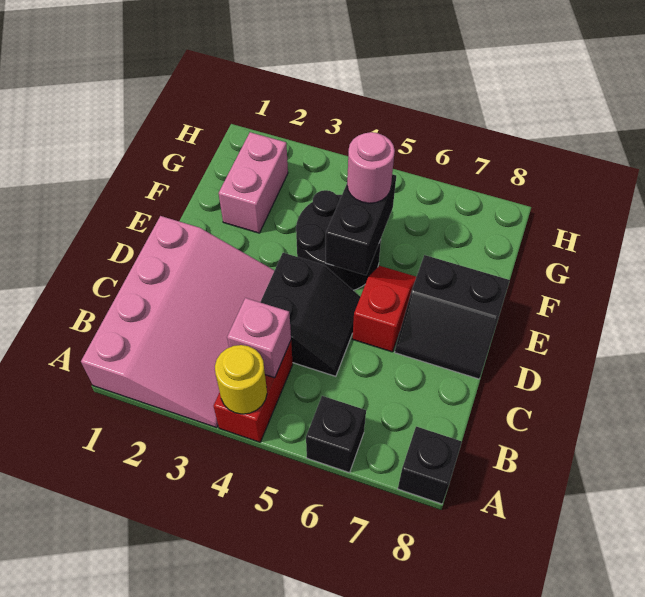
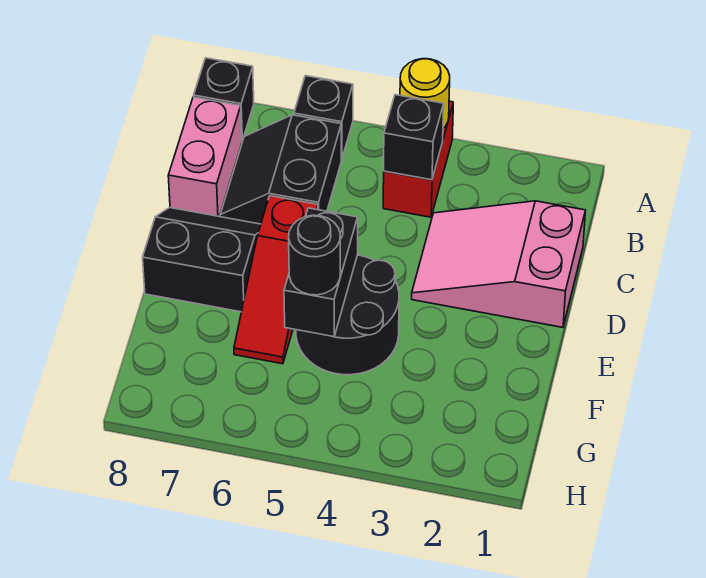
pink slope A1:D3 level 1 top 1 -> pink slope C1:D3 level 1 top 1
pink brick B4 level 2 -> black brick B4 level 2
black slope C4:D5 level 1 top 4 -> black slope B6:C7 level 1 top 6
red slope D6:E6 level 1 top D -> red slope D6:F6 level 1 top D
pink brick F2:G2 level 1 -> pink brick B8:C8 level 1
pink round brick F5 level 3 -> black round brick F5 level 3

